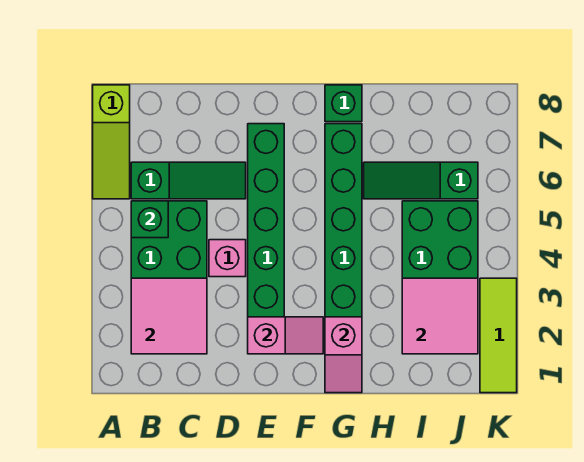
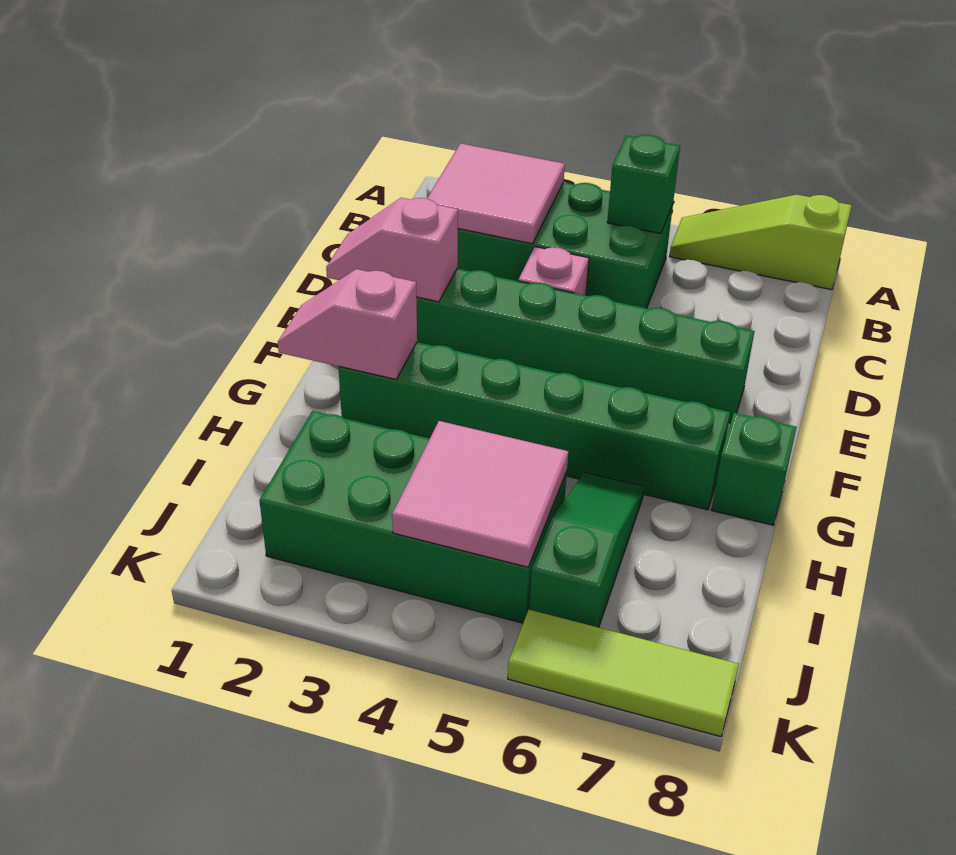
green slope B6:D6 level 1 top B -> none
pink slope E2:F2 level 2 top E -> pink slope E1:E2 level 2 top 2
pink tile I2:J3 level 2 -> pink tile I4:J5 level 2
lime tile K1:K3 level 1 -> lime tile K6:K8 level 1

